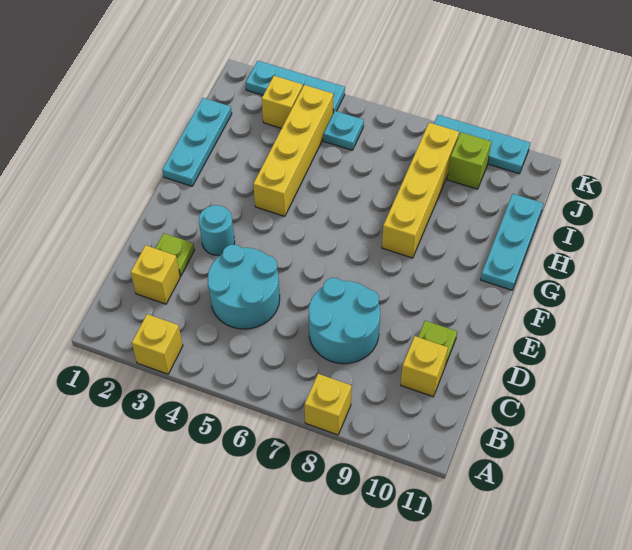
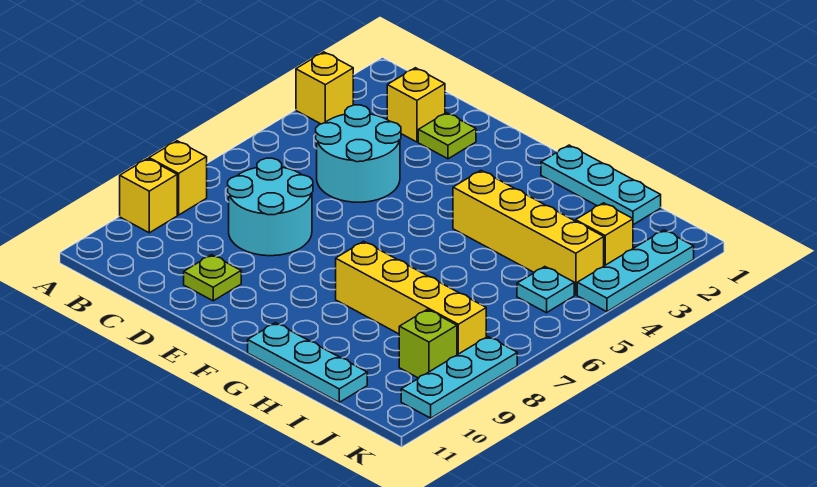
yellow brick C10 level 1 -> yellow brick A9 level 1
cyan round brick E3 level 1 -> none

